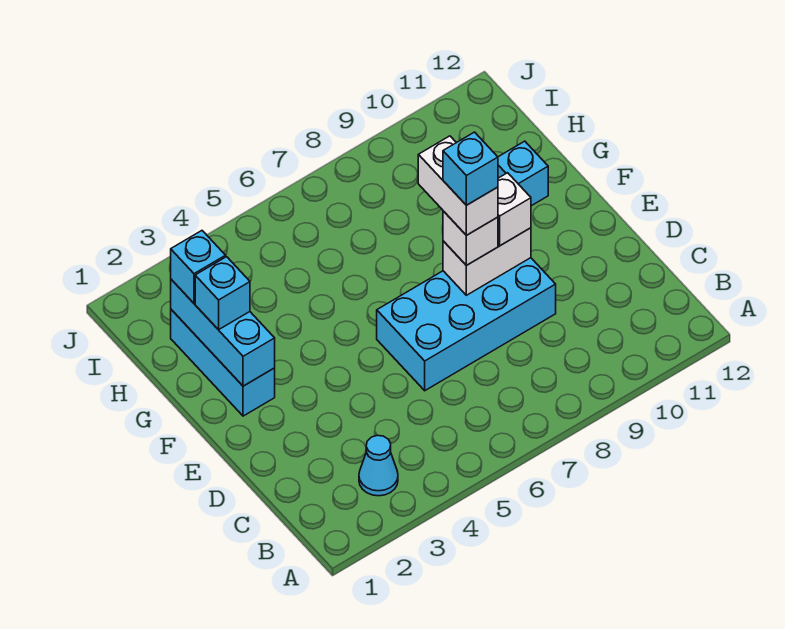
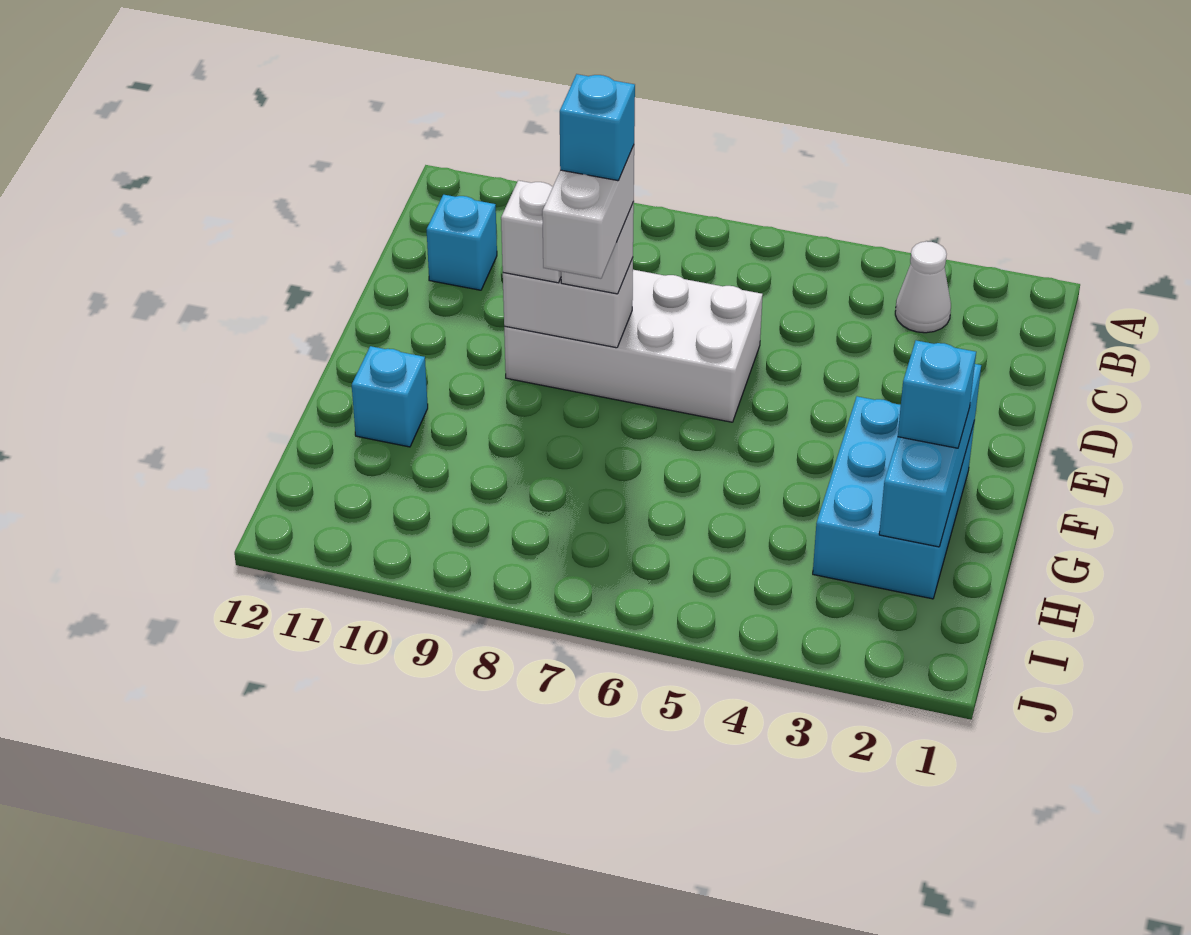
cyan cone B3 level 1 -> white cone B3 level 1
cyan brick D6:E9 level 1 -> white brick D6:E9 level 1
cyan brick F2:H2 level 1 -> cyan brick F2:H3 level 1
cyan brick H2 level 3 -> cyan brick C11 level 1

